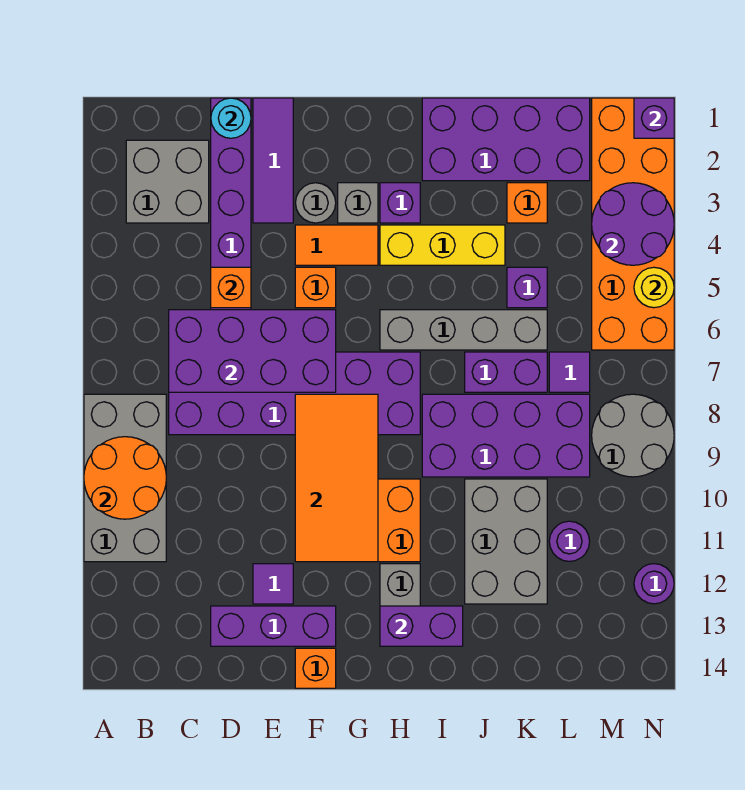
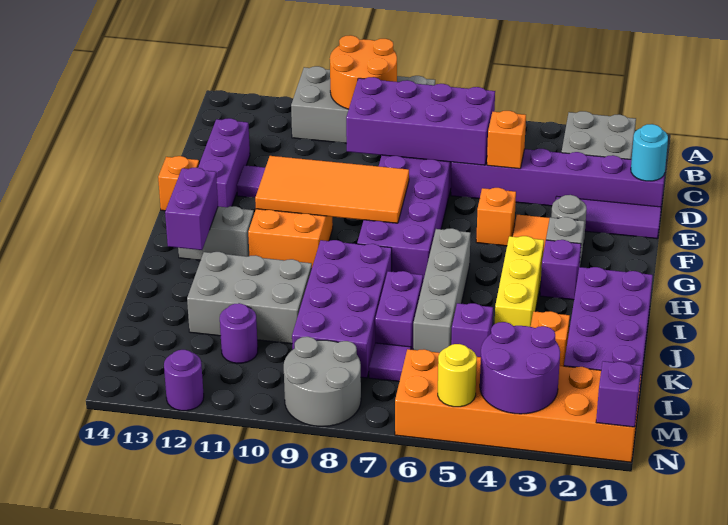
purple brick C6:F7 level 2 -> purple brick C6:D9 level 2

